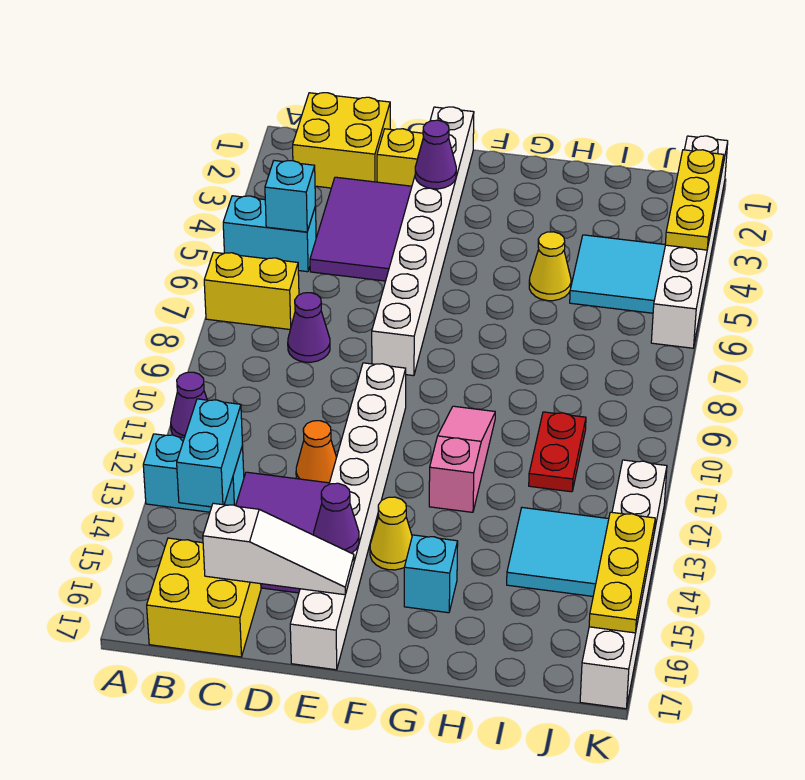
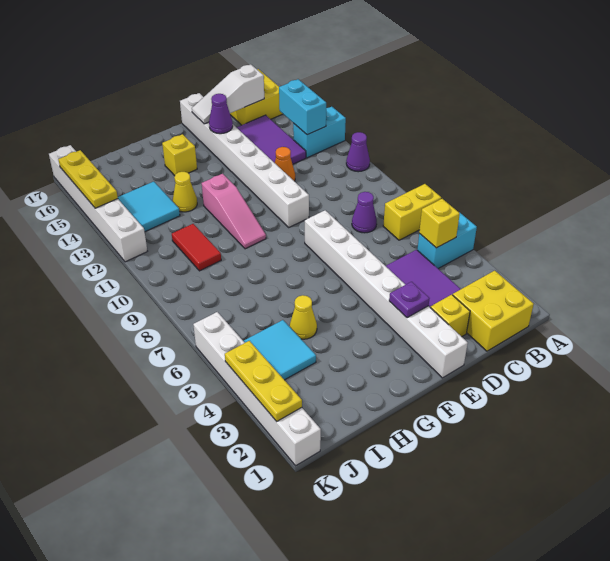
cyan brick B5 level 2 -> yellow brick B5 level 2
purple cone E3 level 2 -> purple plate E3 level 2
yellow cone F14 level 1 -> yellow cone H13 level 1
cyan brick G15 level 1 -> yellow brick G15 level 1
red plate I10:I11 level 1 -> red tile I10:I11 level 1

